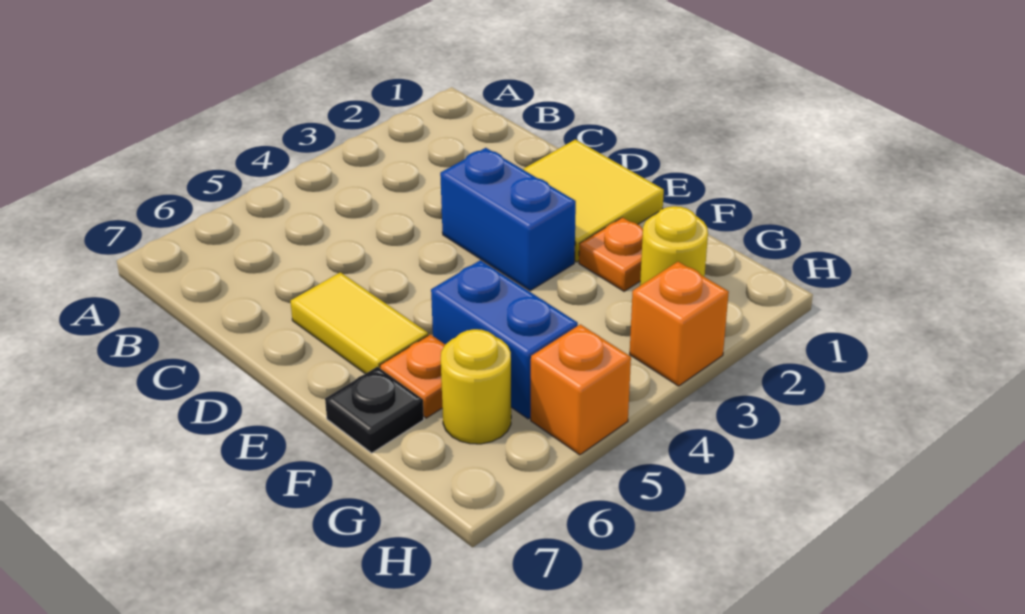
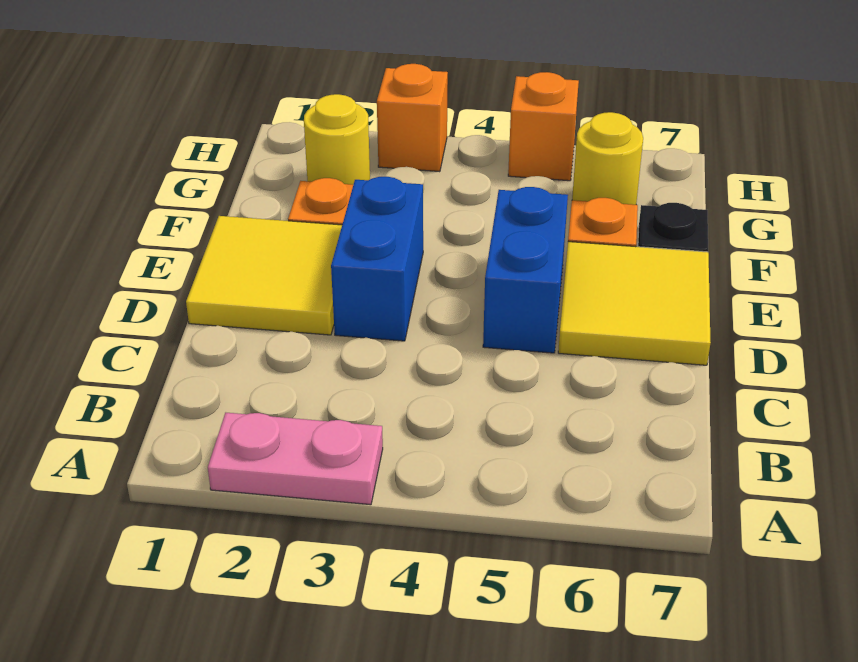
none -> pink plate A2:A3 level 1
yellow tile D6:E6 level 1 -> yellow tile D6:E7 level 1
blue brick F5:G5 level 1 -> blue brick D5:E5 level 1

